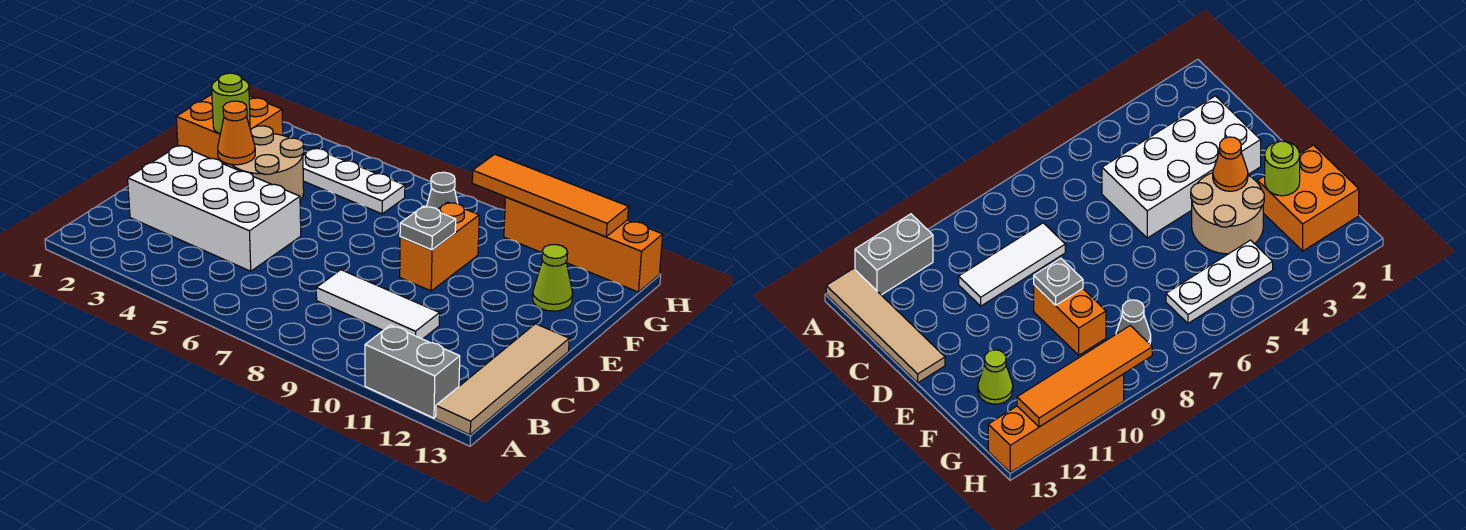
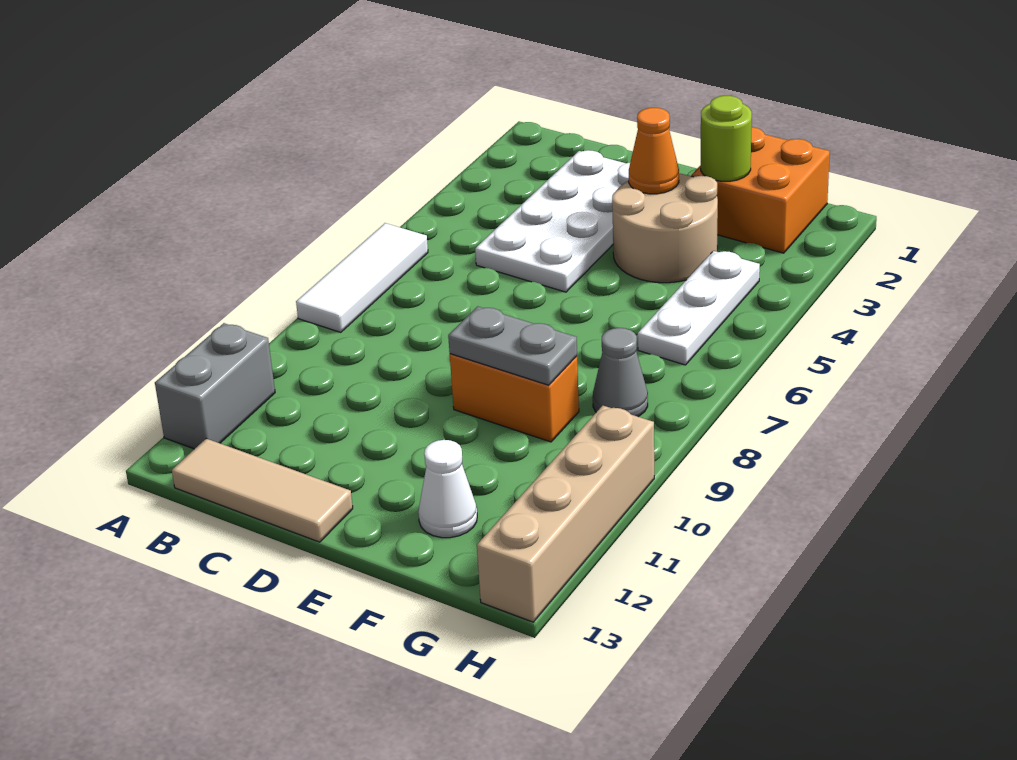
tan tile A13:D13 level 1 -> tan tile B13:D13 level 1
white brick C2:D5 level 1 -> white plate C2:D5 level 1
white tile C8:C10 level 1 -> white tile A6:A8 level 1
grey plate E9 level 2 -> grey plate E9:F9 level 2
lime cone F12 level 1 -> white cone F12 level 1
orange tile H9:H12 level 2 -> none
orange brick H10:H13 level 1 -> tan brick H10:H13 level 1

